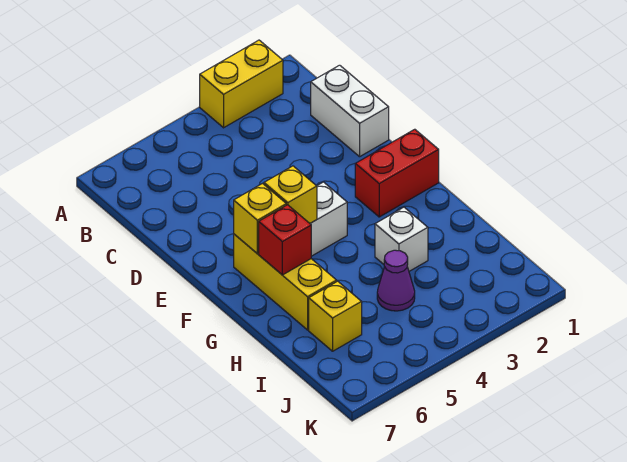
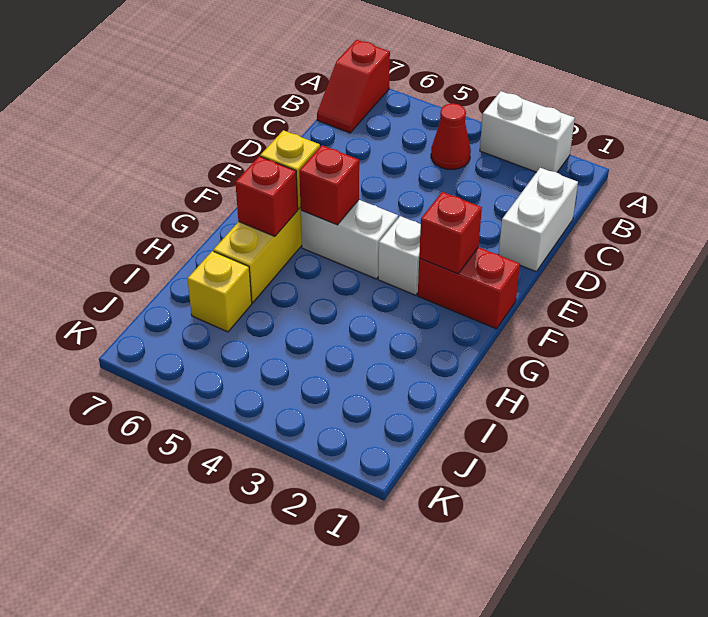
yellow brick A2:A3 level 1 -> white brick A2:A3 level 1
none -> red slope A7:B7 level 1 top A
none -> red cone B4 level 1
none -> red brick F2 level 2
yellow brick F5 level 2 -> red brick F5 level 2
white brick H3 level 1 -> white brick F3 level 1
purple cone I4 level 1 -> none

